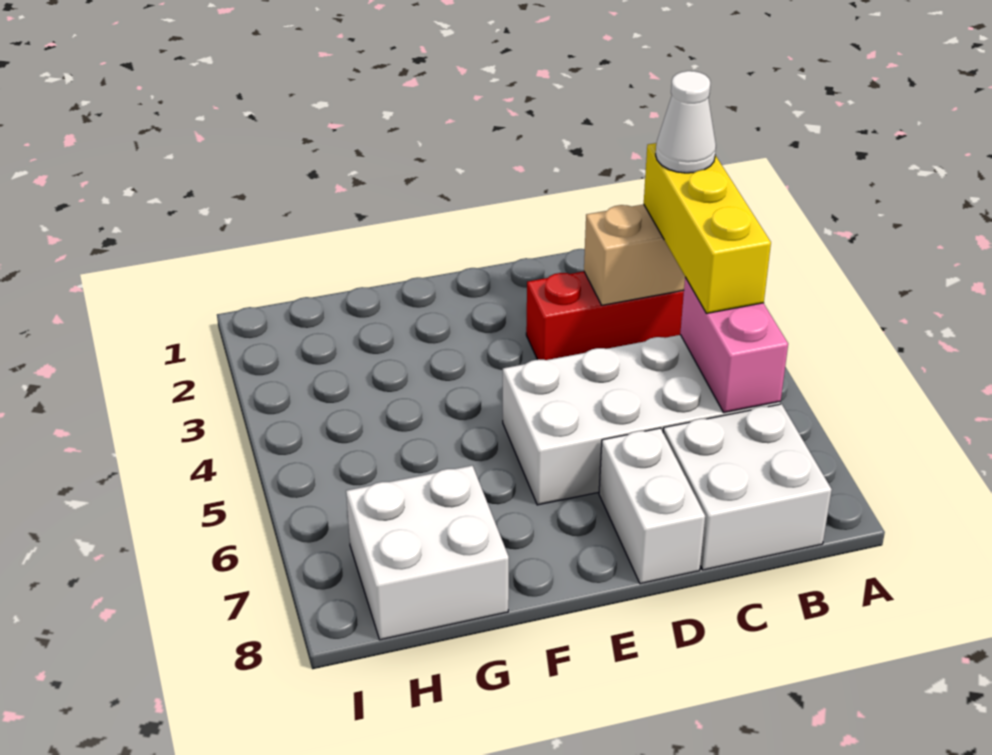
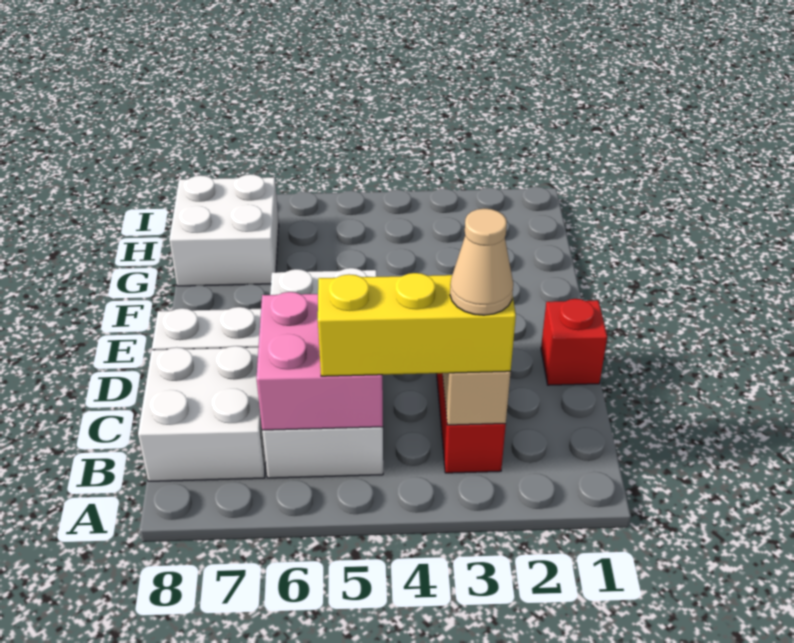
white cone B3 level 4 -> tan cone B3 level 4
pink brick B5:B6 level 2 -> pink brick B5:C6 level 2
none -> red brick D1 level 1

